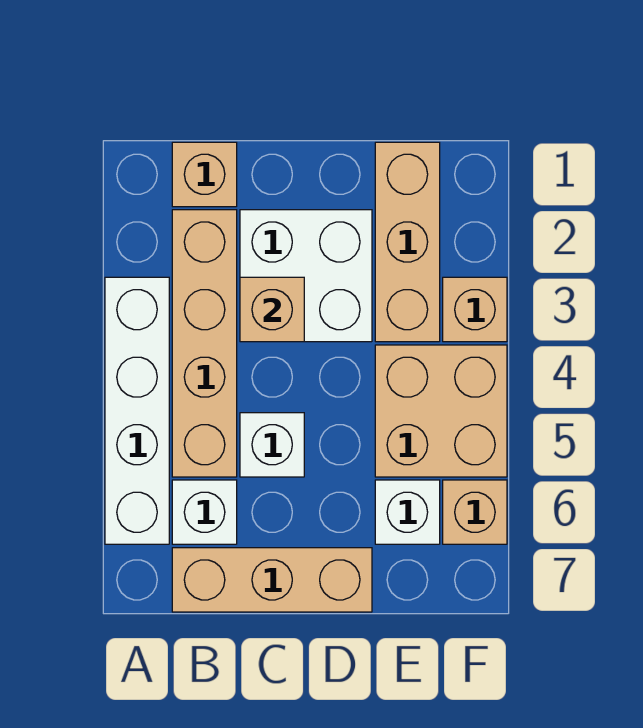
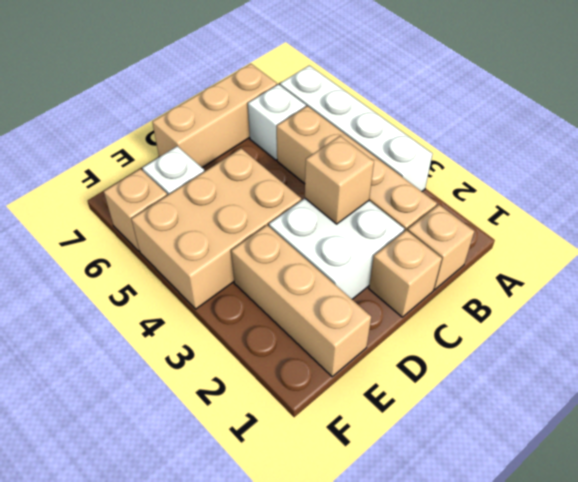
white brick C5 level 1 -> none
tan brick E4:F5 level 1 -> tan brick D4:F5 level 1
tan brick F3 level 1 -> tan brick C1 level 1

